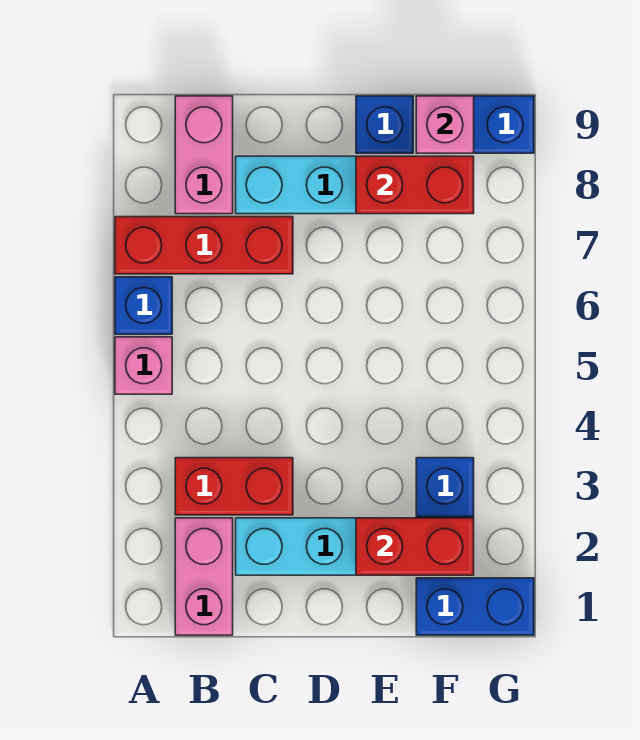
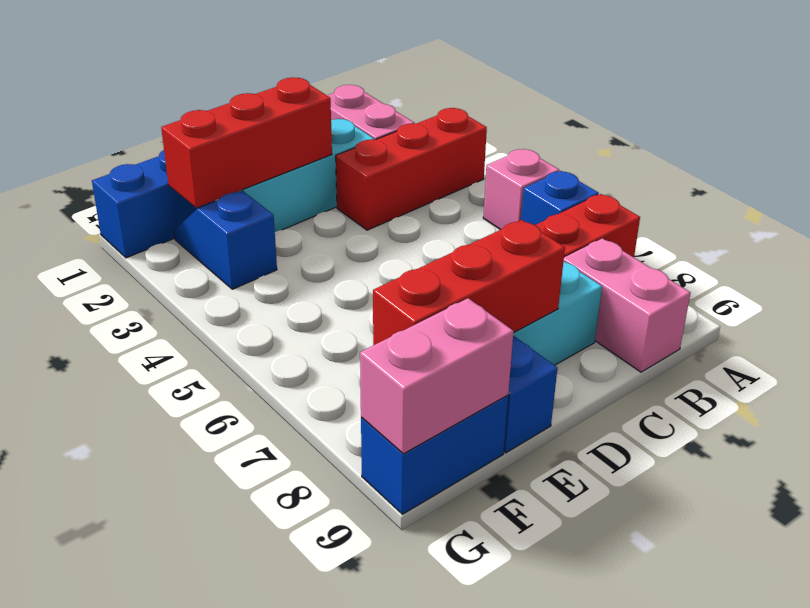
red brick B3:C3 level 1 -> red brick A3:C3 level 1
red brick E2:F2 level 2 -> red brick D2:F2 level 2
red brick E8:F8 level 2 -> red brick D8:F8 level 2
pink brick F9 level 2 -> pink brick F9:G9 level 2

